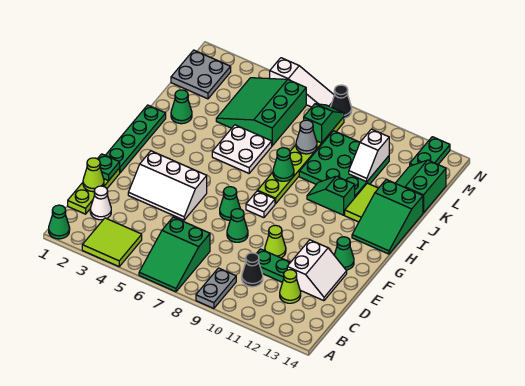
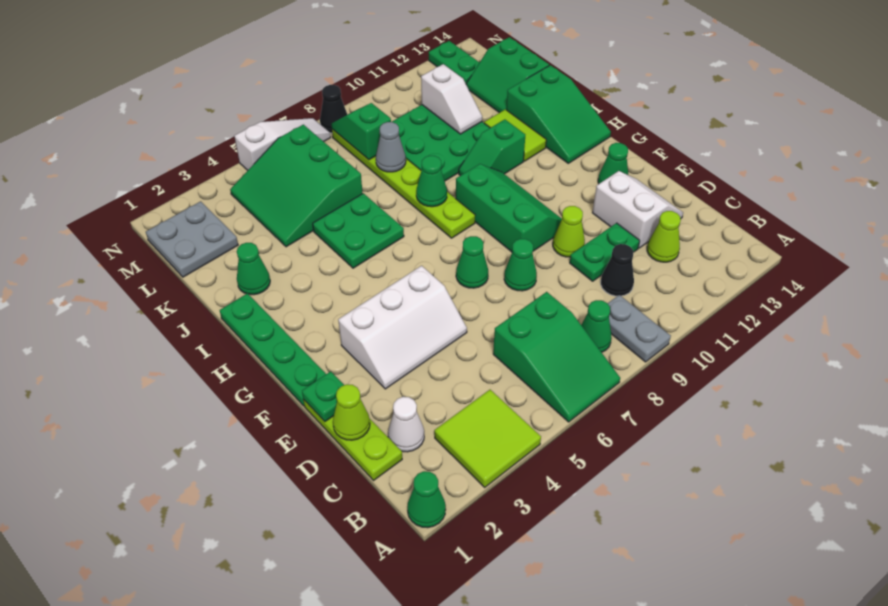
none -> green cone B8 level 1
none -> green slope F9:H10 level 1 top 9
white plate G8 level 1 -> none
white plate I5:J6 level 1 -> green plate I5:J6 level 1

